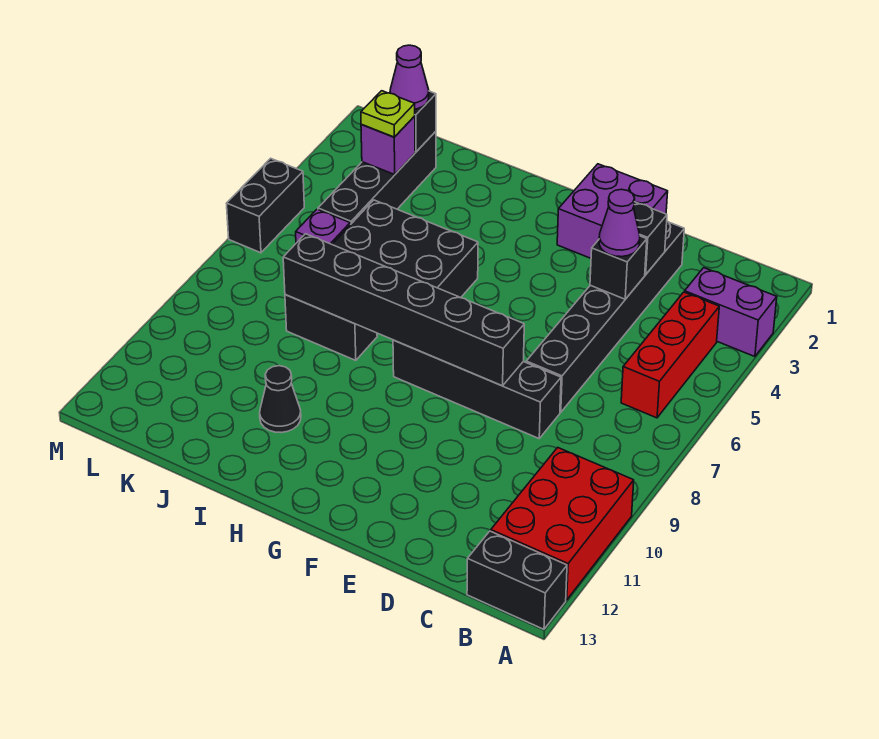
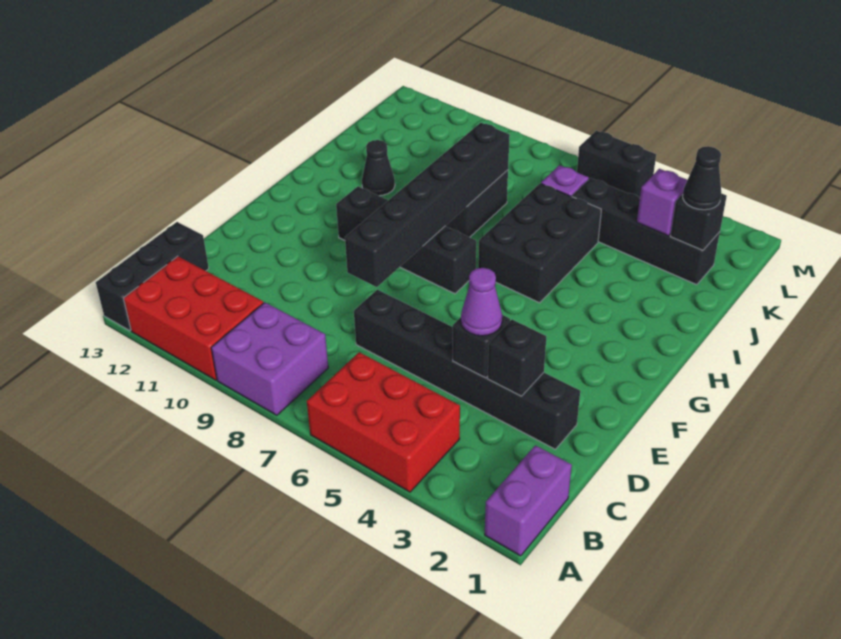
purple brick A3:B3 level 1 -> purple brick A1:B1 level 1
black brick A13:B13 level 1 -> black brick A13:C13 level 1
red brick B4:B6 level 1 -> red brick A4:B6 level 1
black brick D8:G8 level 1 -> black brick G7:G10 level 1
purple brick E1:F2 level 1 -> purple brick A8:B9 level 1
purple cone K2 level 3 -> black cone K2 level 3
lime plate K3 level 3 -> none

